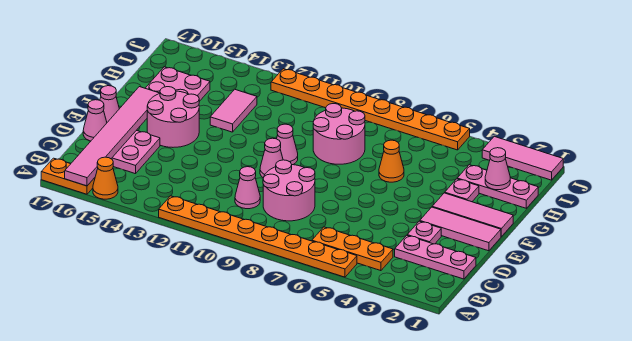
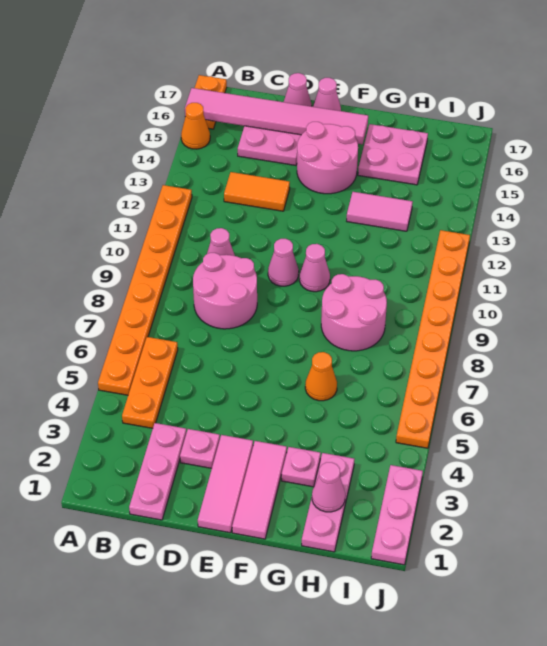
none -> orange tile C13:D13 level 1
pink tile J1:J3 level 1 -> pink plate J1:J3 level 1

